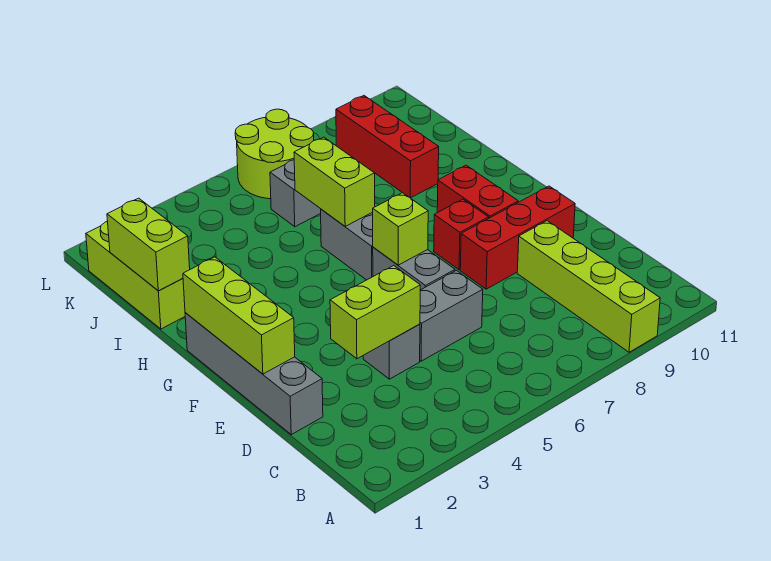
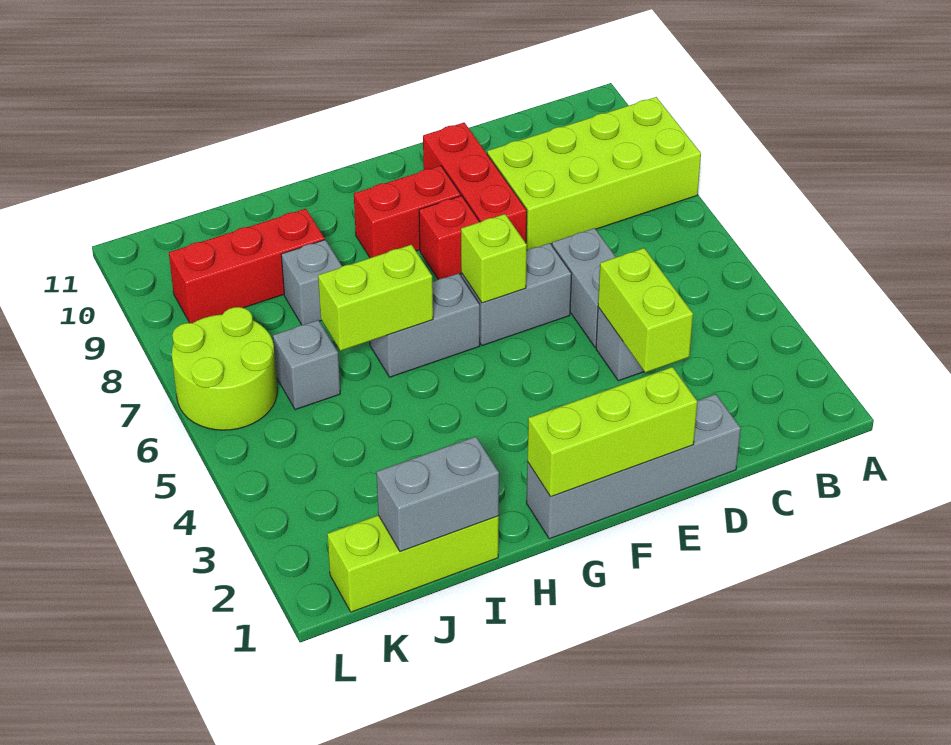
lime brick A9:D9 level 1 -> lime brick A8:D9 level 1
lime brick I1:J1 level 2 -> grey brick I1:J1 level 2
none -> grey brick I8 level 1

